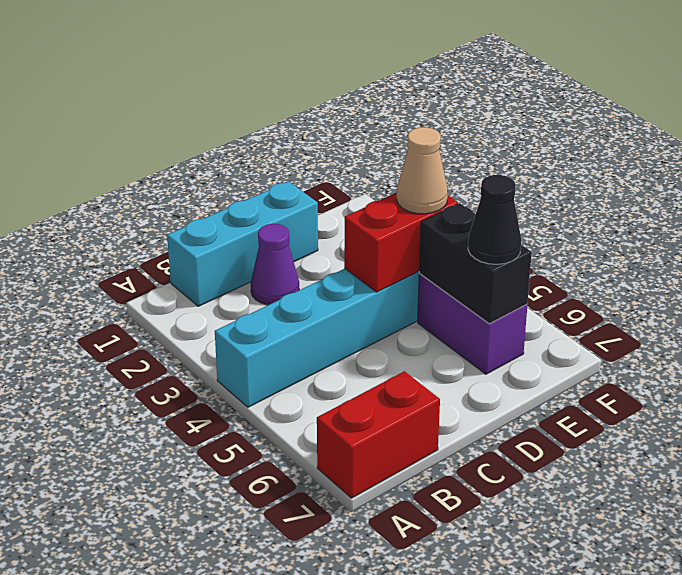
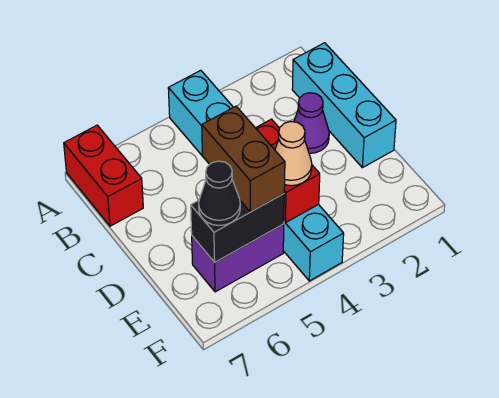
none -> brown brick D5:E5 level 3

